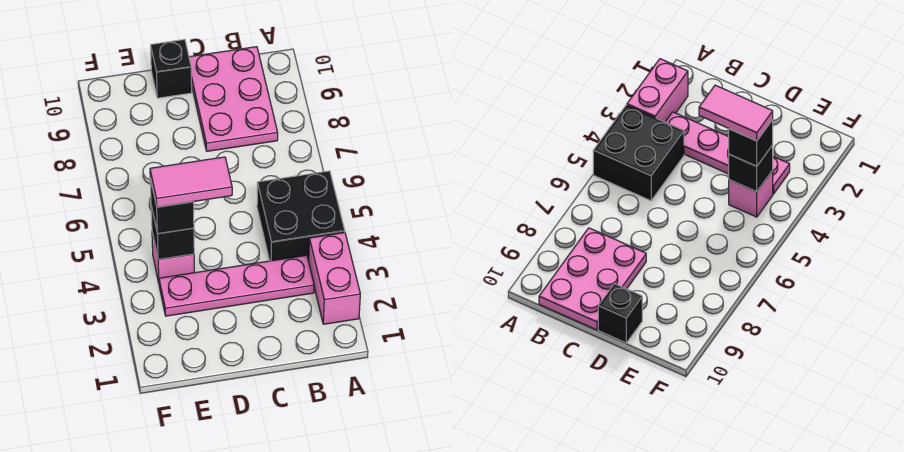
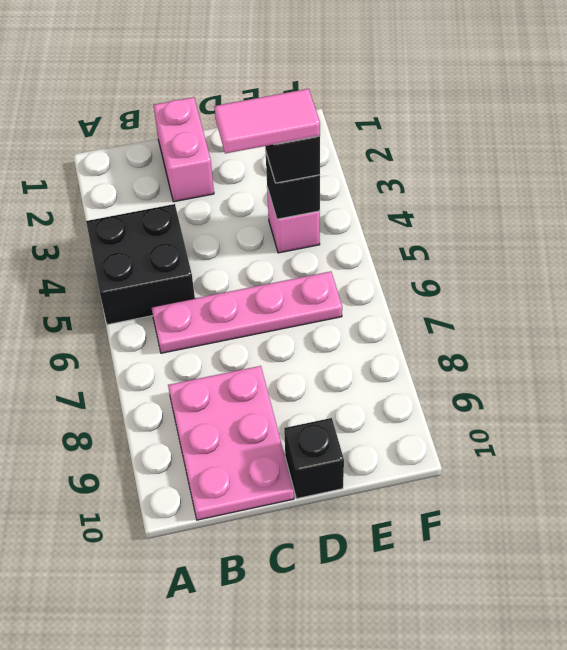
pink brick A2:A3 level 1 -> pink brick C1:C2 level 1
pink plate B3:E3 level 1 -> pink plate B6:E6 level 1

